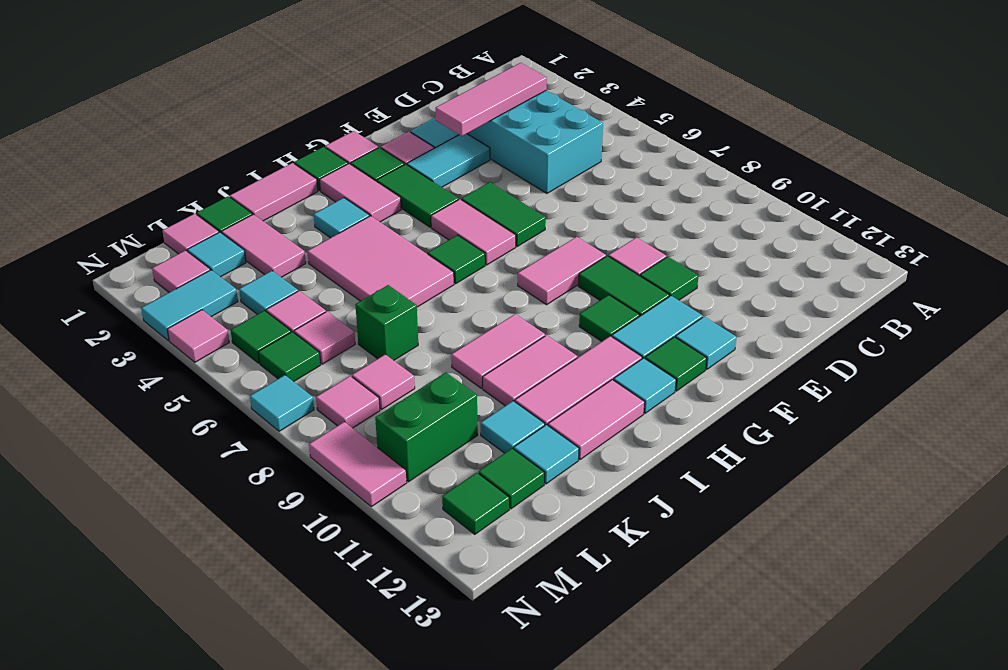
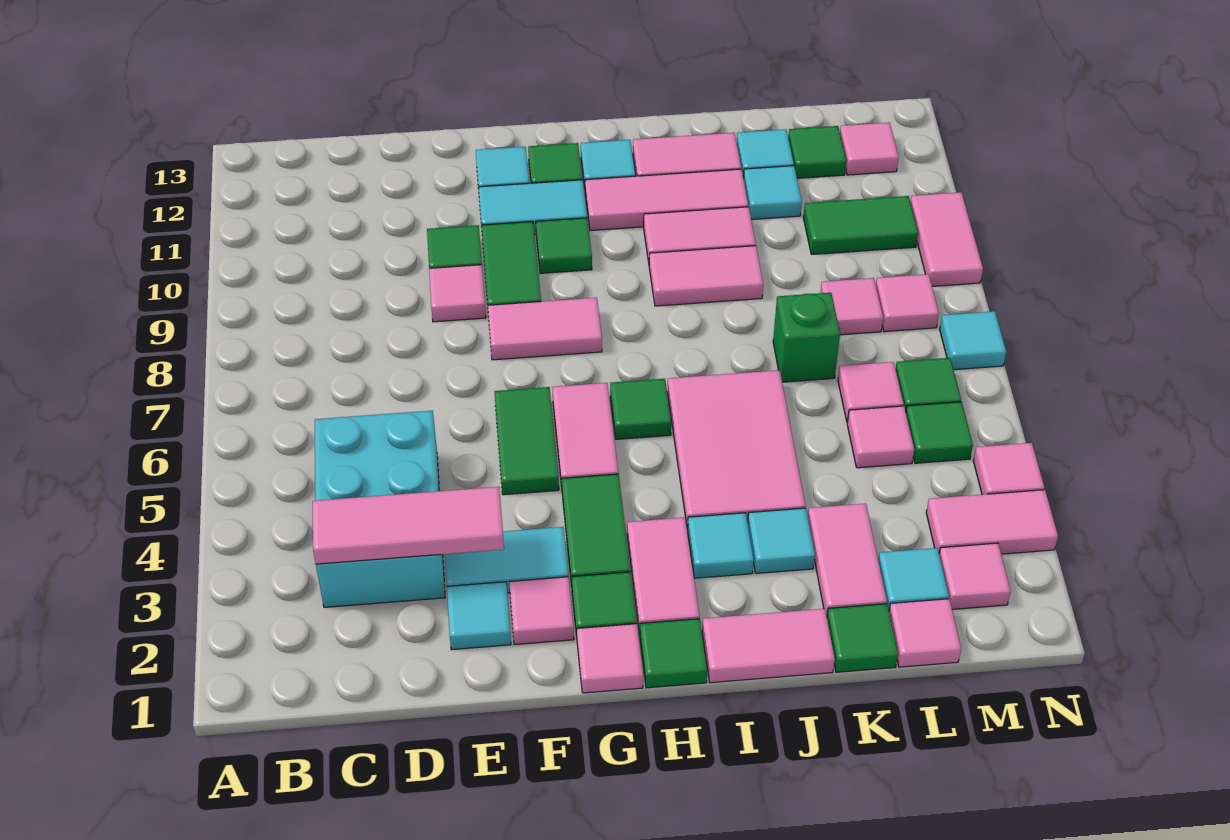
cyan tile L4 level 1 -> cyan tile J3 level 1
green brick L10:M10 level 1 -> green tile L10:M10 level 1
cyan tile M3:N3 level 1 -> pink tile M3:N3 level 1
green tile M12 level 1 -> pink tile M12 level 1

